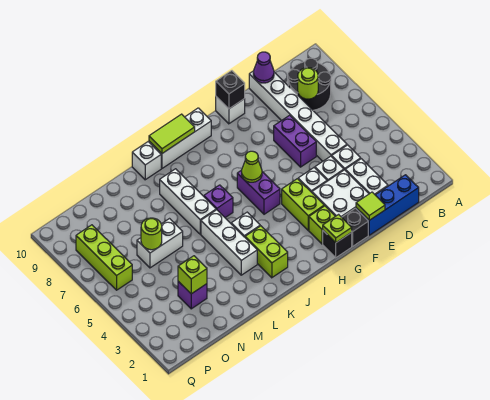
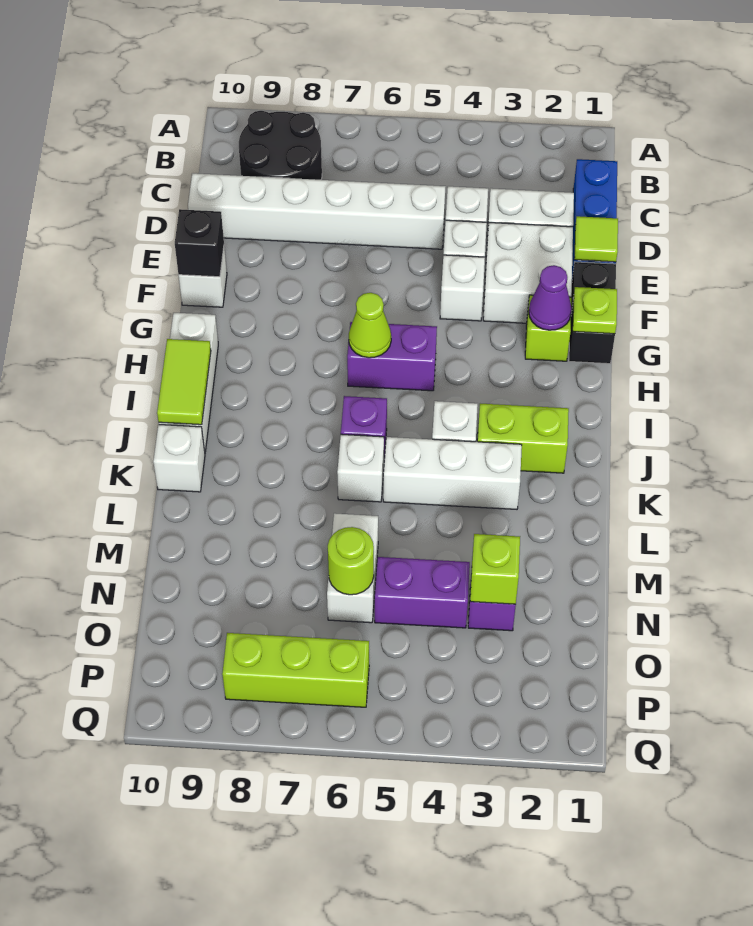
lime round brick C8 level 2 -> none
purple cone D10 level 2 -> purple cone G2 level 2
purple brick E6:E7 level 1 -> purple brick N4:N5 level 1
lime brick G3:G4 level 1 -> none
white brick K6:K8 level 1 -> white brick K6 level 1

